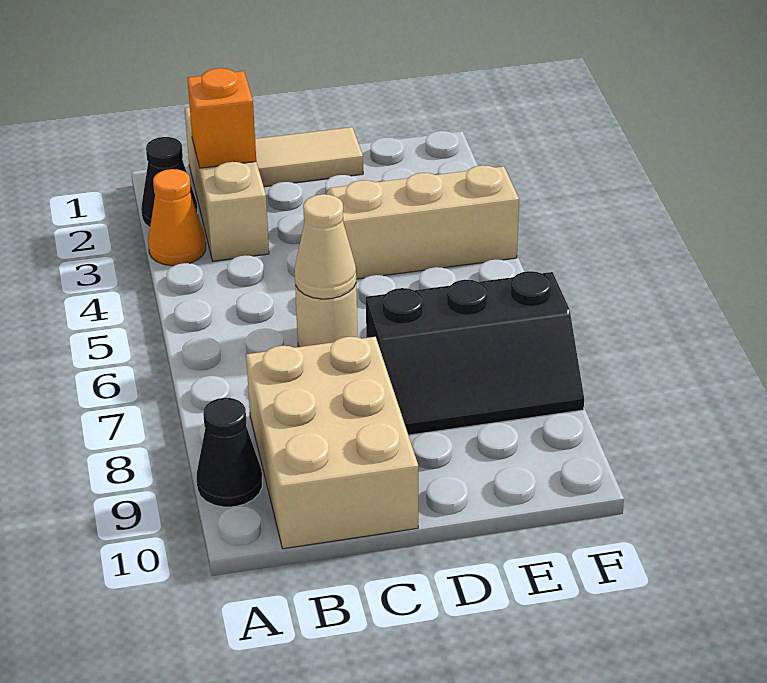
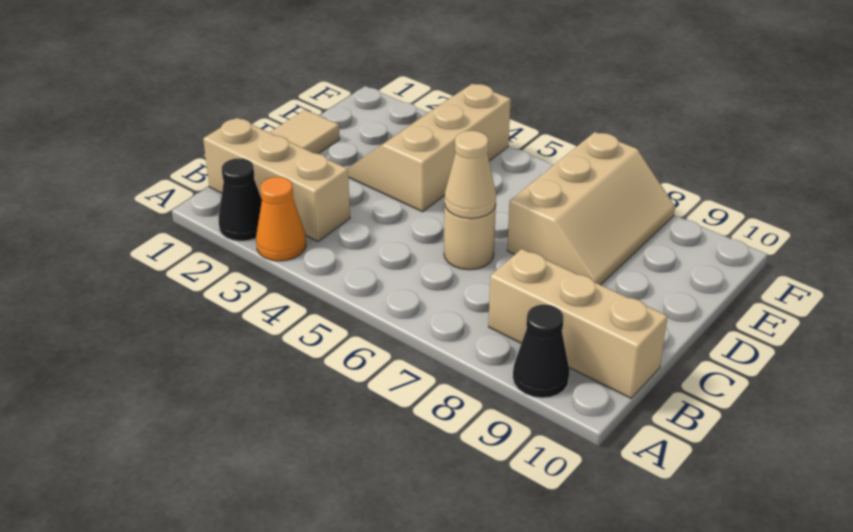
orange brick B2 level 2 -> none
tan brick B8:C10 level 1 -> tan brick B8:B10 level 1
black slope D7:F8 level 1 top 7 -> tan slope D7:F8 level 1 top 7

